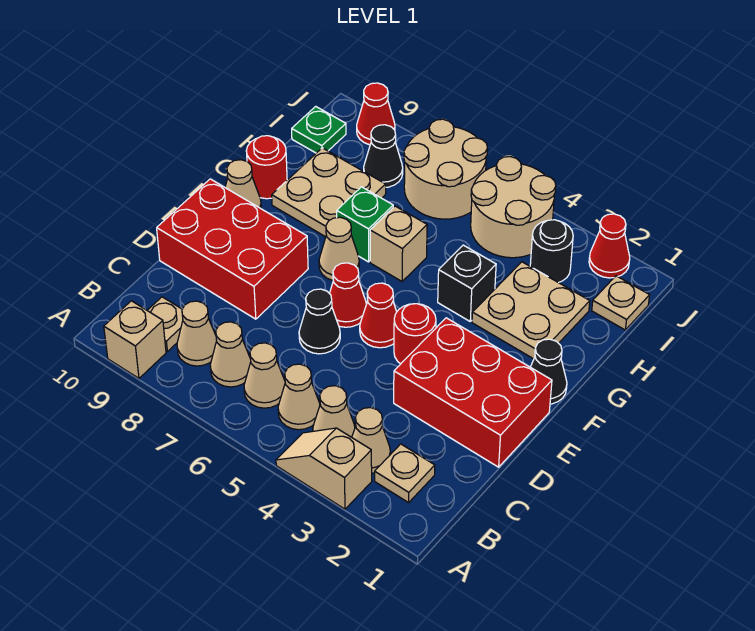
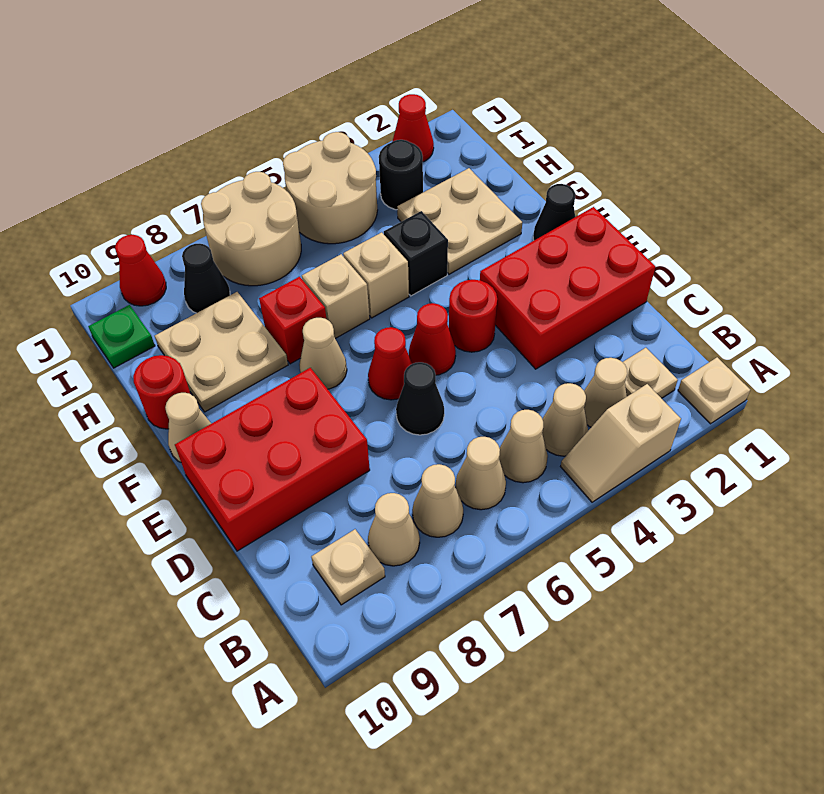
tan brick A9 level 1 -> tan brick G5 level 1
green brick G7 level 1 -> red brick G7 level 1
tan plate I1 level 1 -> tan plate A1 level 1

